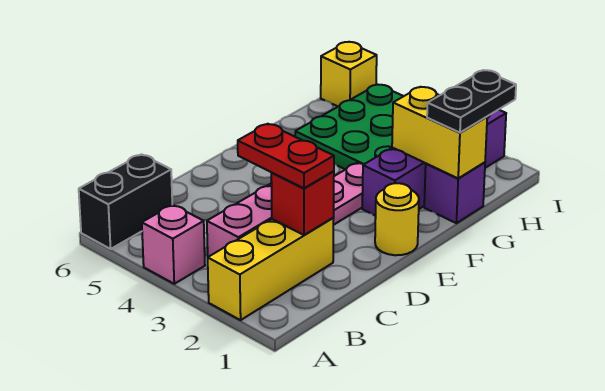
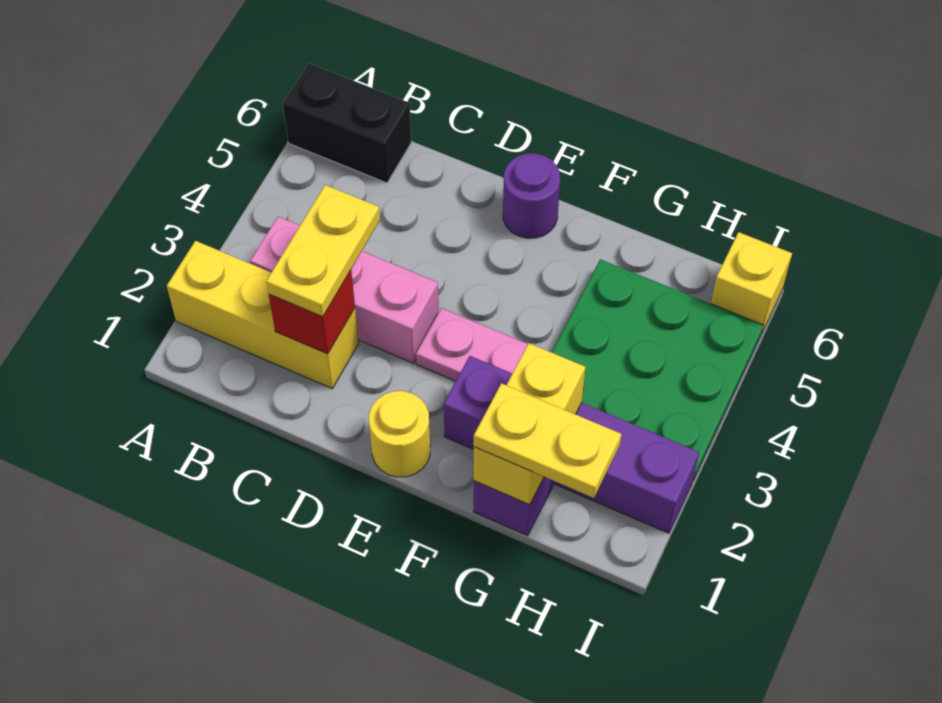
pink brick A4 level 1 -> none
red plate C2:C3 level 3 -> yellow plate C2:C3 level 3
none -> purple round brick E6 level 1
black plate G1:H1 level 3 -> yellow plate G1:H1 level 3

